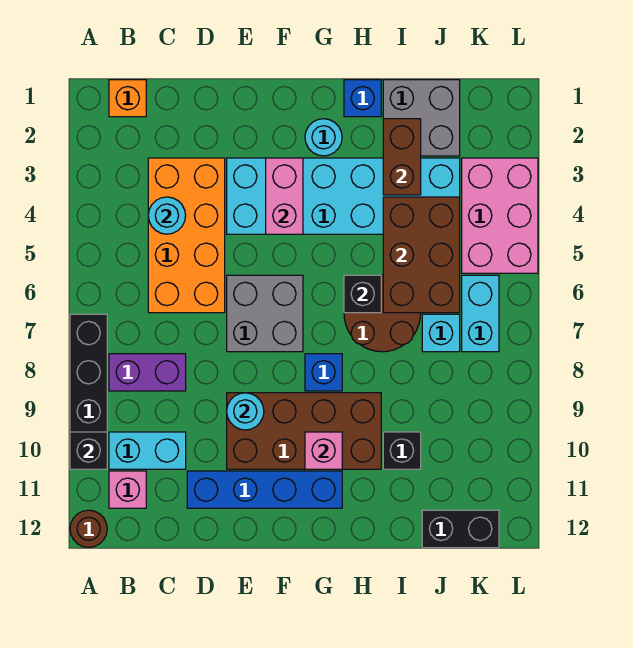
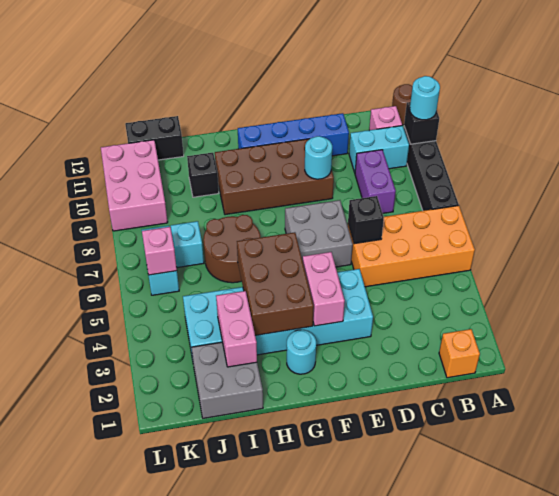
purple brick B8:C8 level 1 -> purple brick C8:C9 level 1
orange brick C3:D6 level 1 -> orange brick A5:D6 level 1
cyan round brick C4 level 2 -> cyan round brick A10 level 3
blue brick G8 level 1 -> none
pink brick G10 level 2 -> pink brick K6 level 2
blue brick H1 level 1 -> none
black brick H6 level 2 -> black brick D6 level 2
brown brick I2:I3 level 2 -> pink brick I2:I3 level 2
brown brick I4:J6 level 2 -> brown brick G3:H5 level 2
pink brick K3:L5 level 1 -> pink brick K9:L11 level 1

